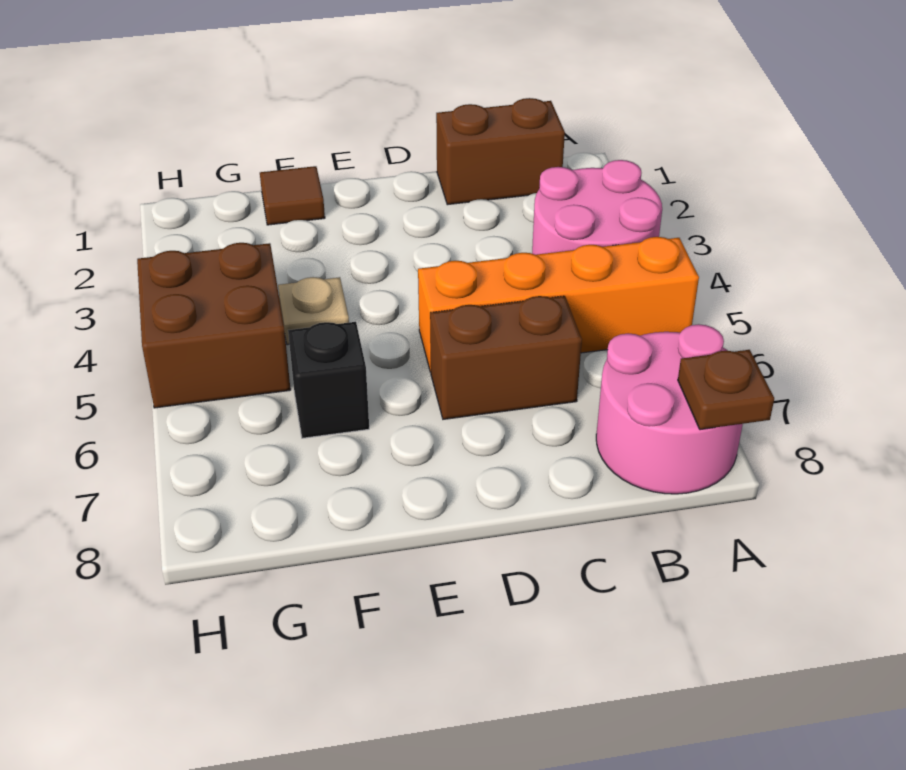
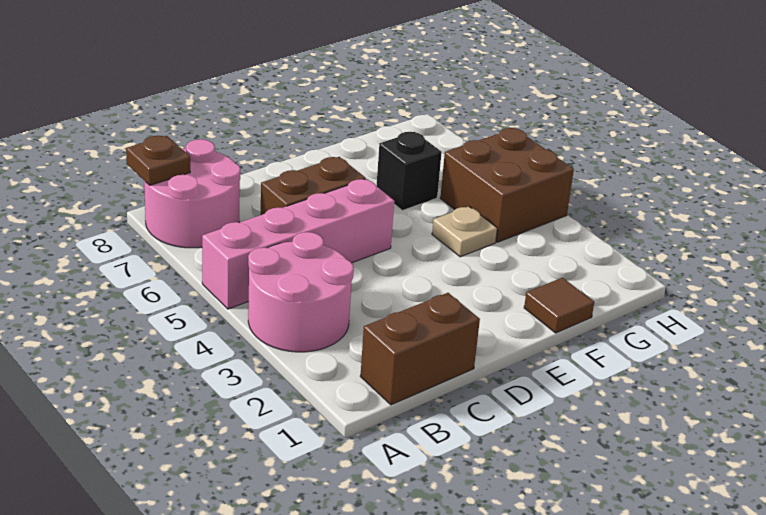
orange brick A5:D5 level 1 -> pink brick A5:D5 level 1

